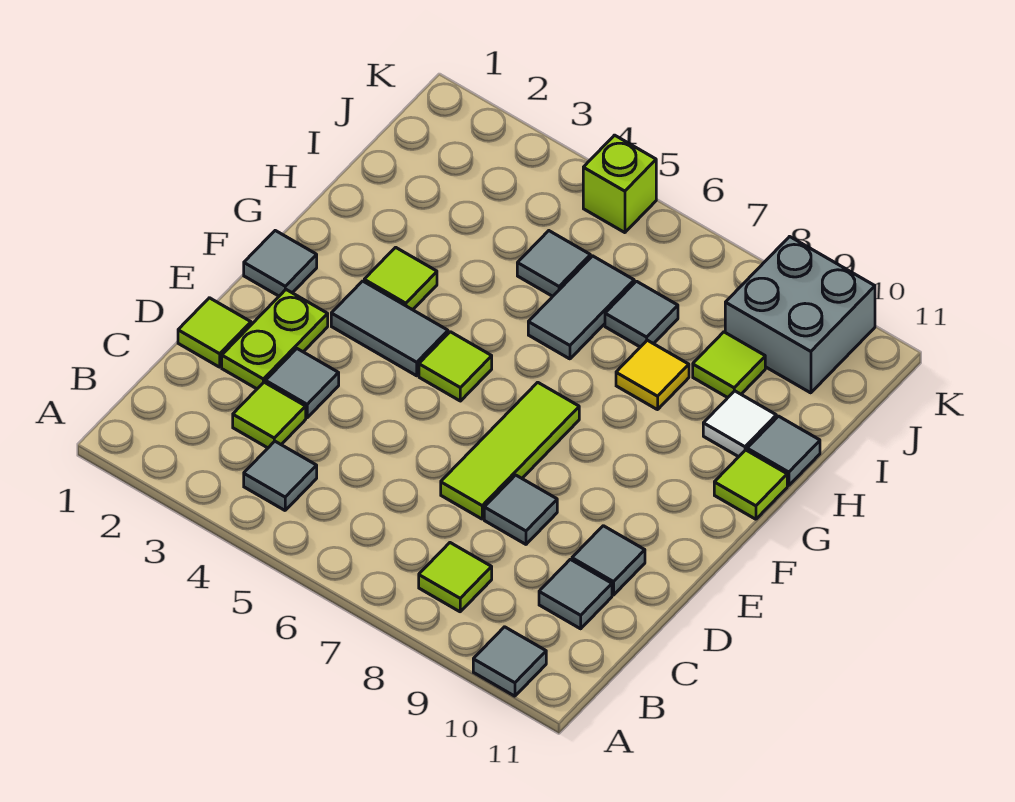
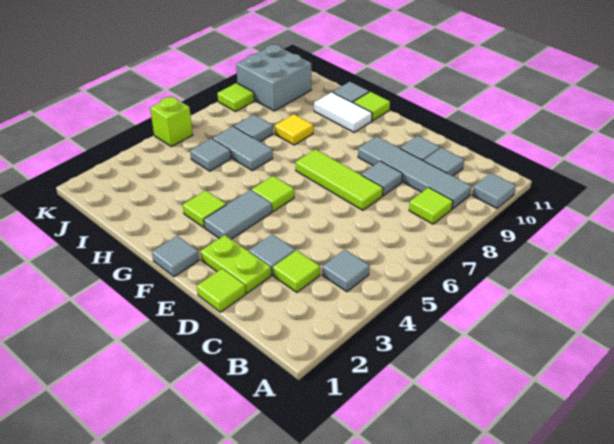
none -> grey tile B9:E9 level 1
white tile H10 level 1 -> white tile G10:H10 level 1
lime tile I9 level 1 -> lime tile K8 level 1

